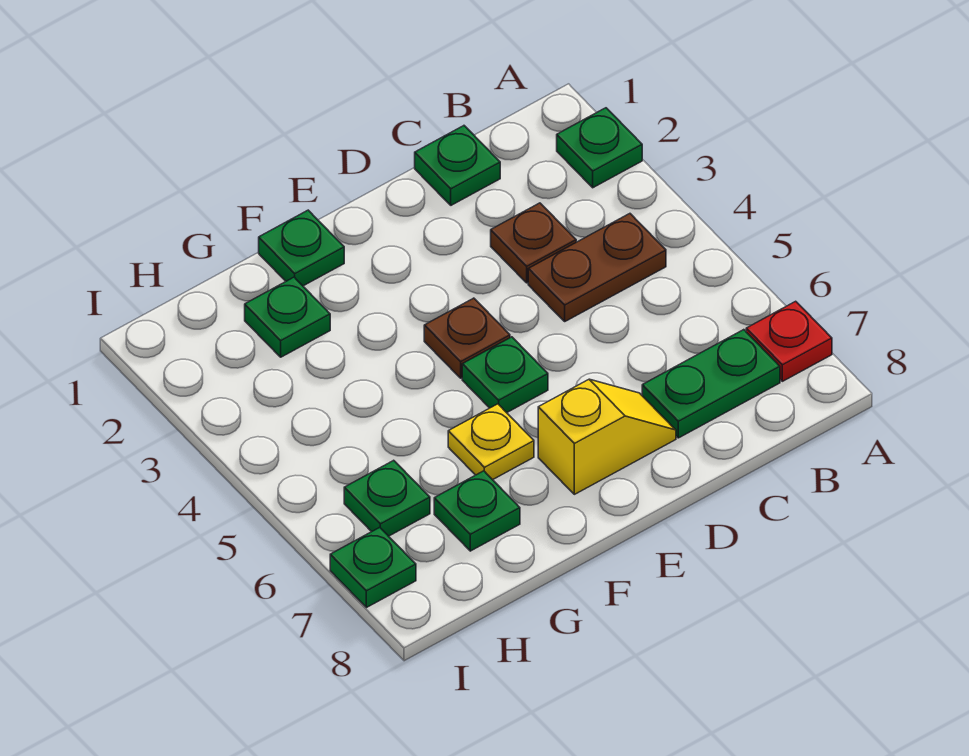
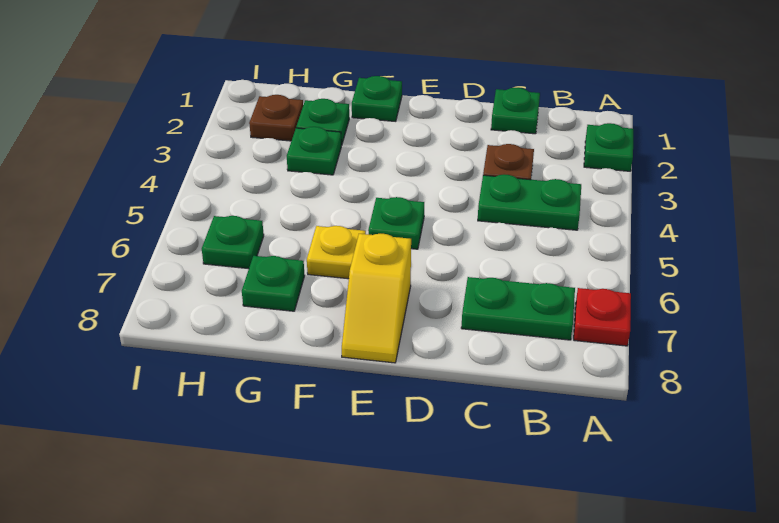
brown plate B4:C4 level 1 -> green plate B4:C4 level 1
yellow slope D7:E7 level 1 top E -> yellow slope E7:E8 level 1 top 7
brown plate E4 level 1 -> brown plate H2 level 1
green plate I7 level 1 -> green plate G3 level 1

